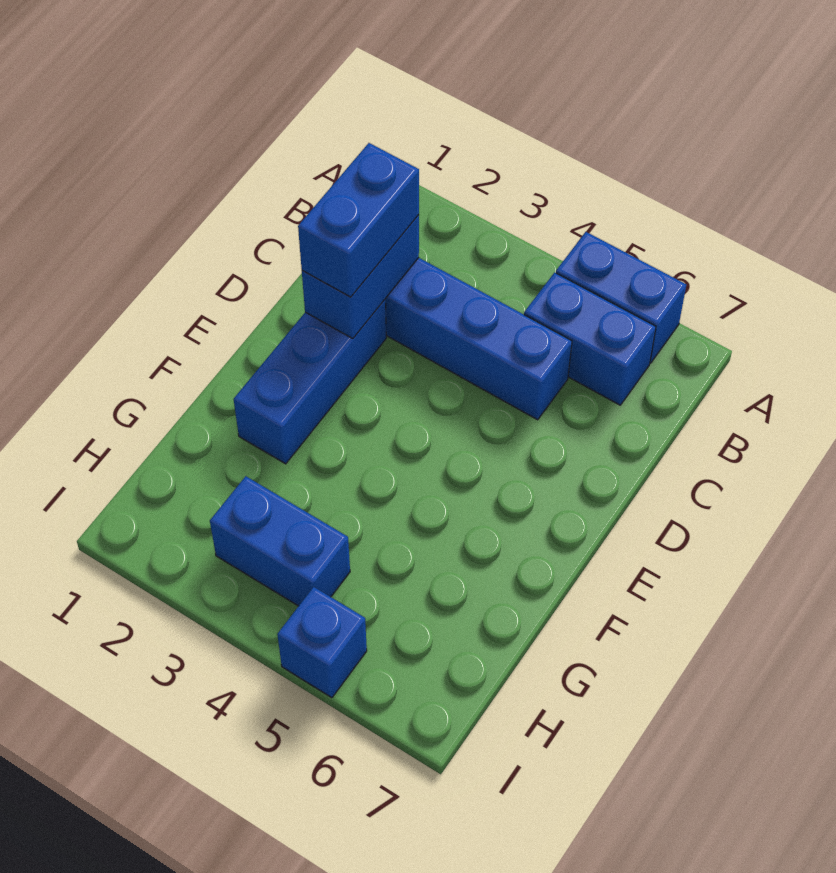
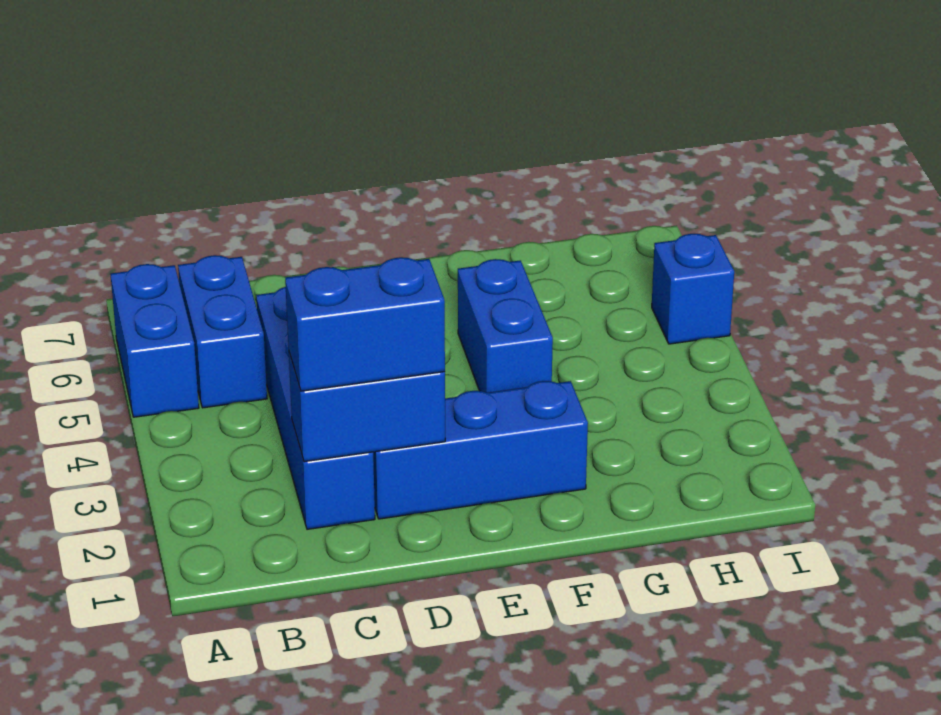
blue brick H3:H4 level 1 -> blue brick F4:F5 level 1

